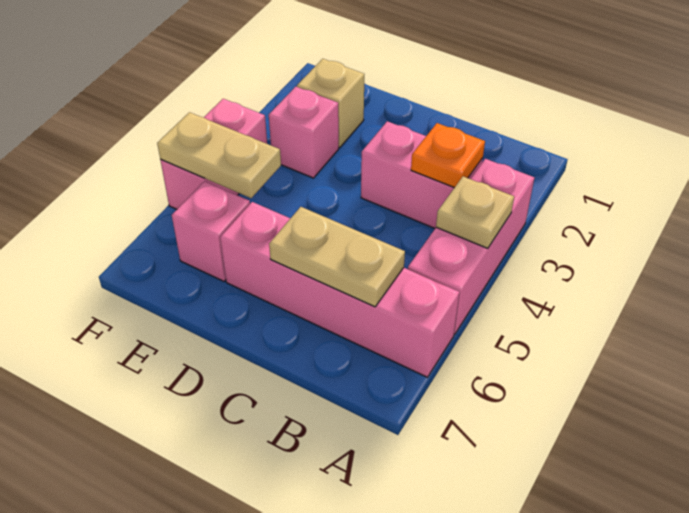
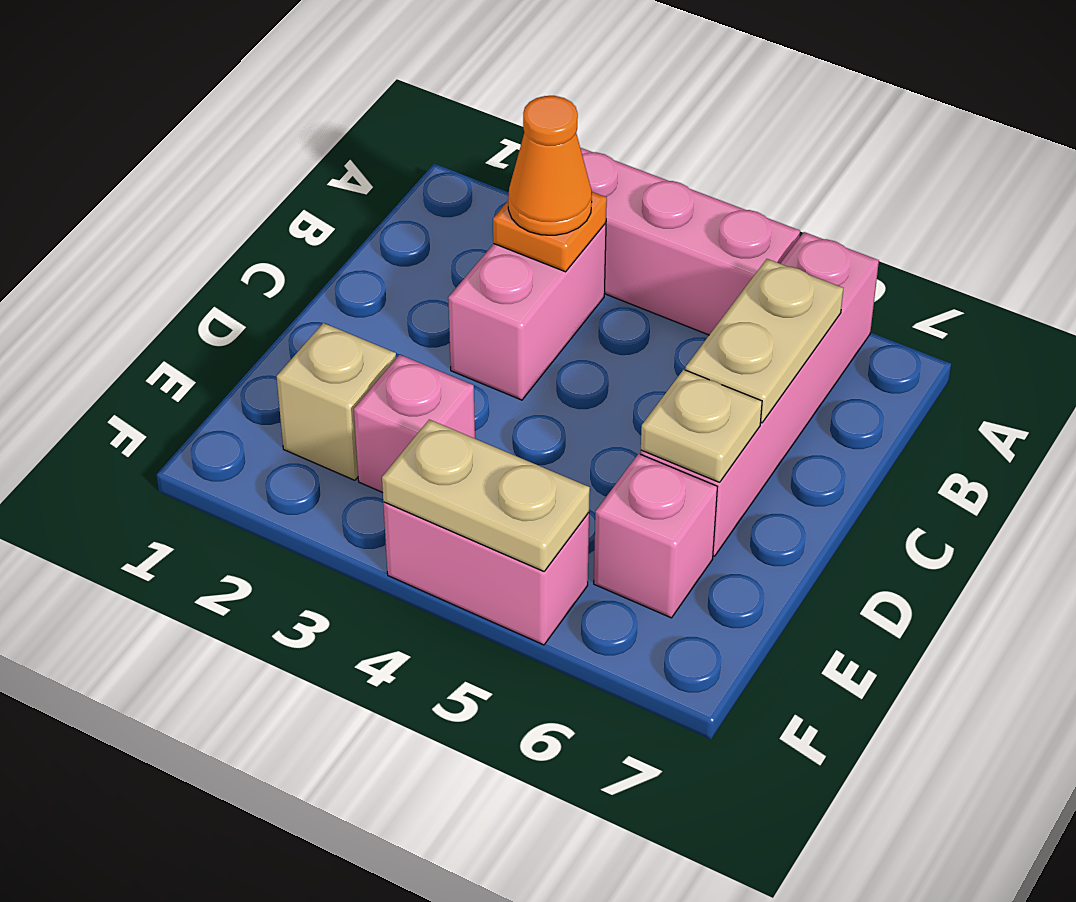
tan plate A4 level 2 -> tan plate D6 level 2
none -> orange cone B3 level 3
tan plate E5:F5 level 2 -> tan plate F4:F5 level 2

